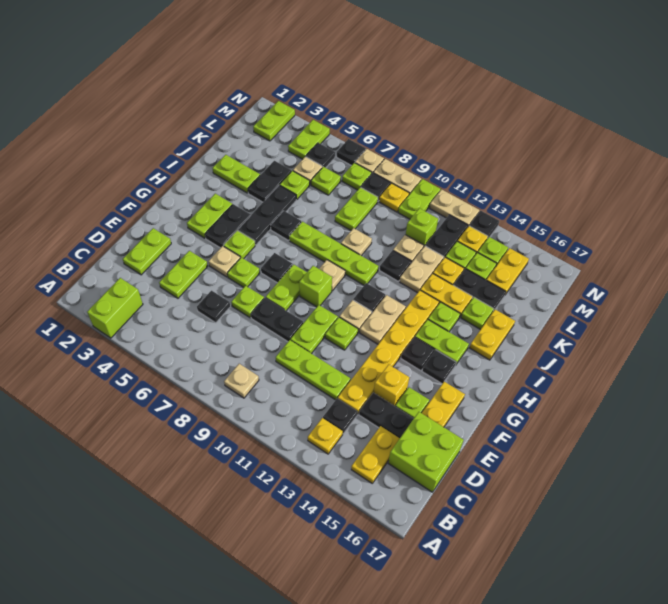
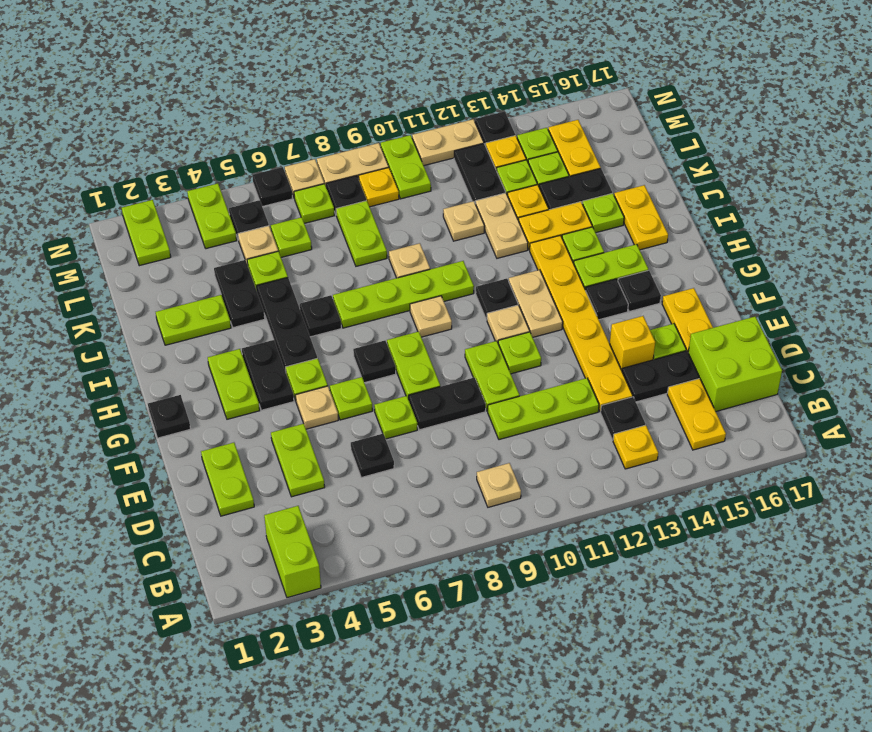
lime brick G9 level 1 -> none
black plate J11 level 1 -> black plate G1 level 1
lime brick L11 level 1 -> none

